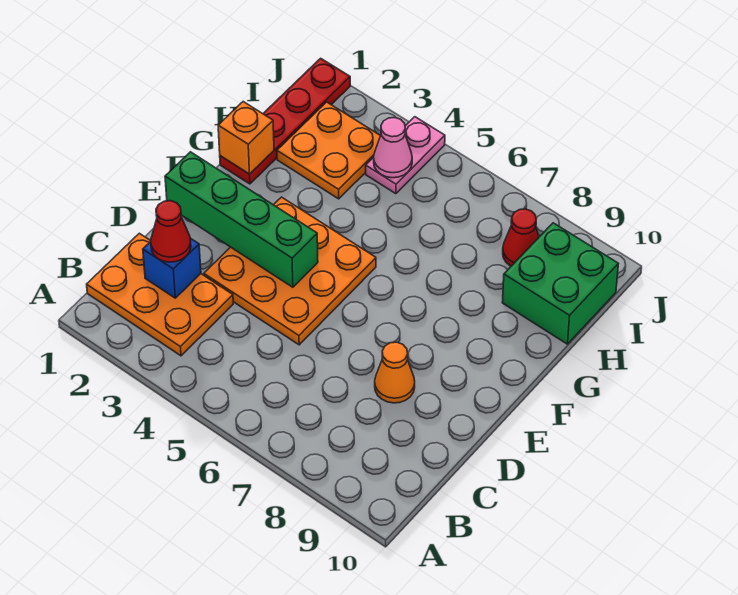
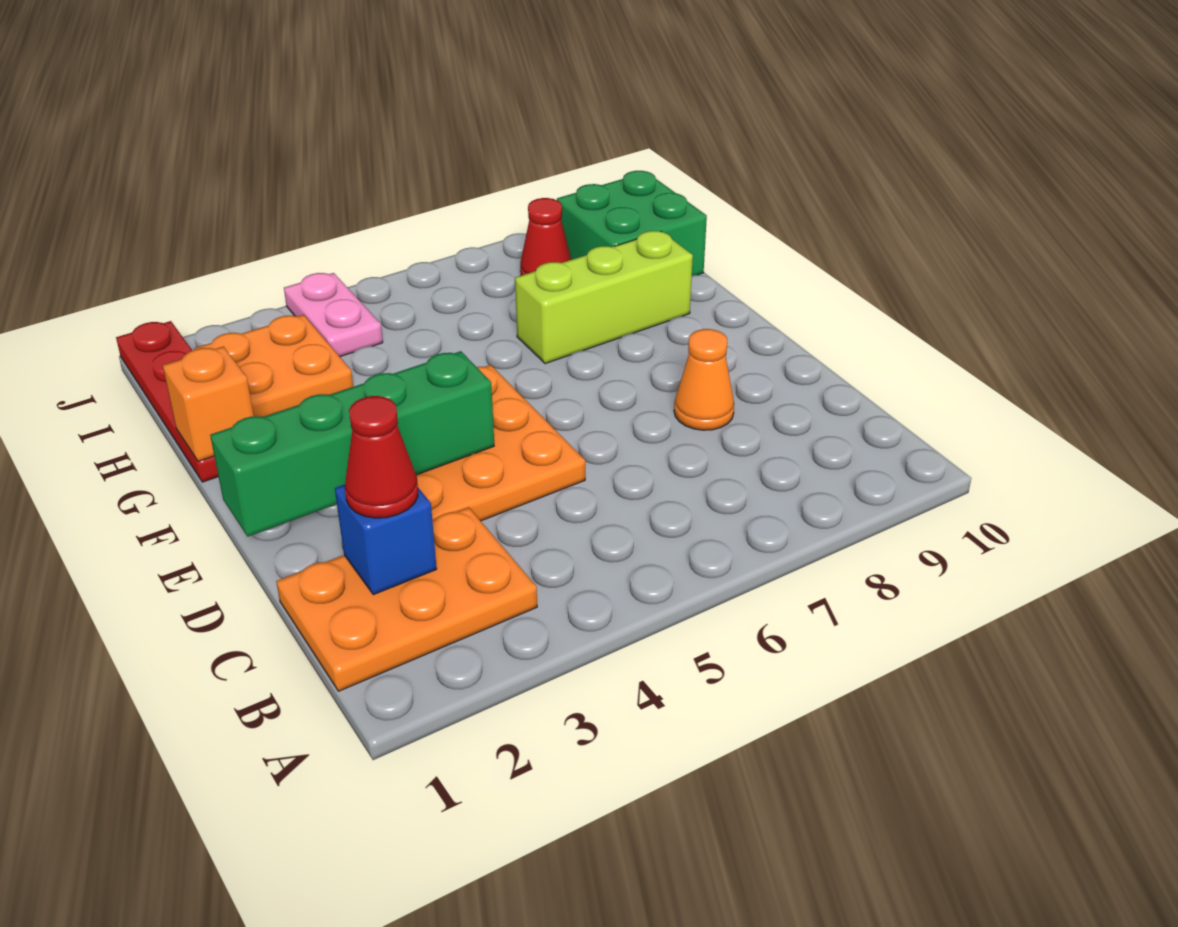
none -> lime brick G7:G9 level 1
pink cone I4 level 2 -> none

